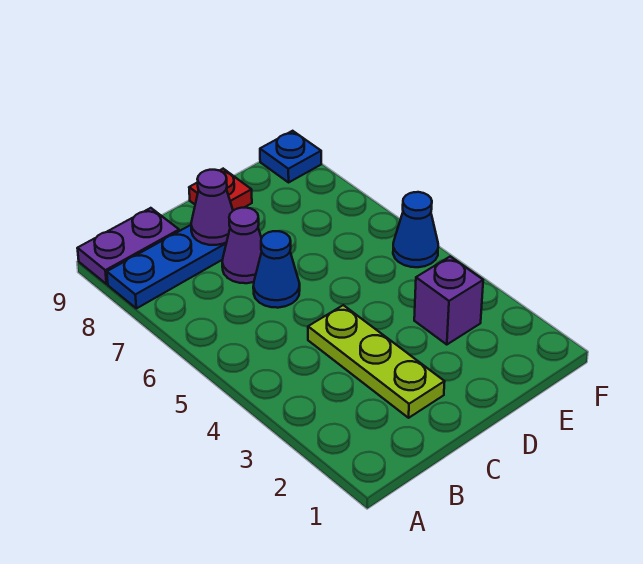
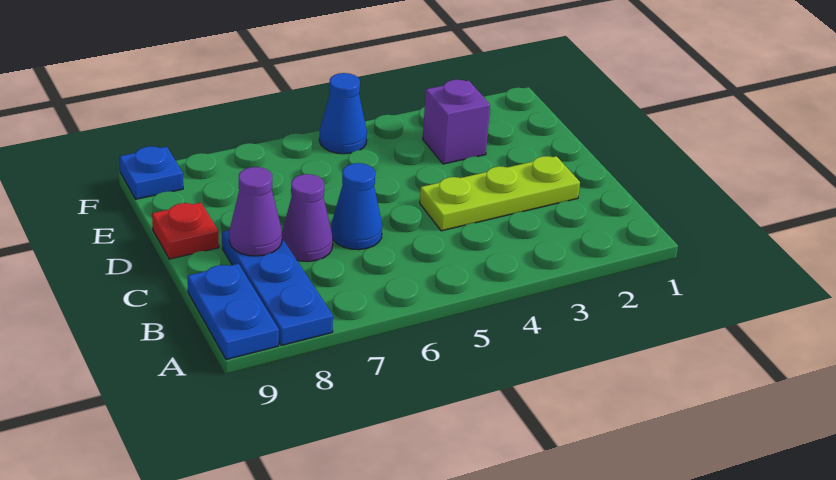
purple plate A9:B9 level 1 -> blue plate A9:B9 level 1

